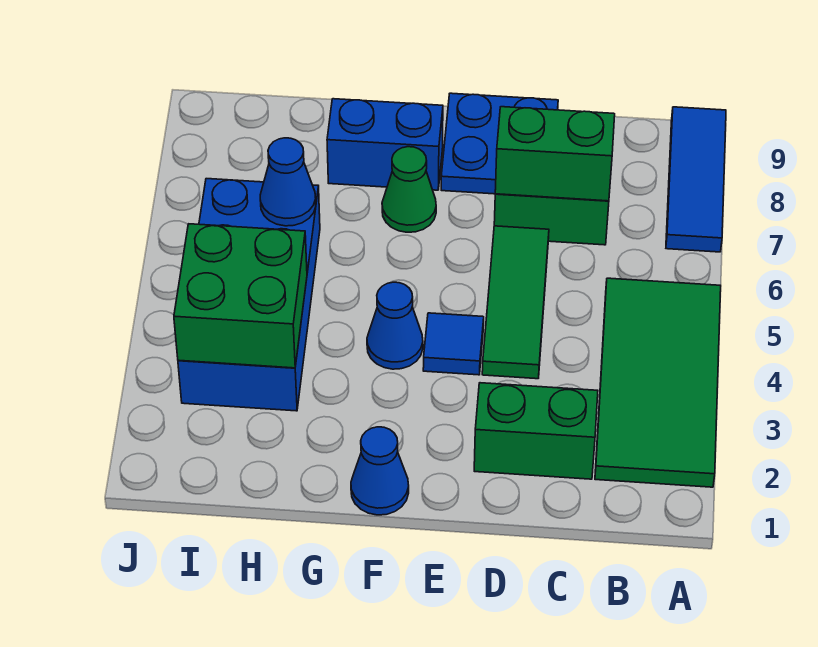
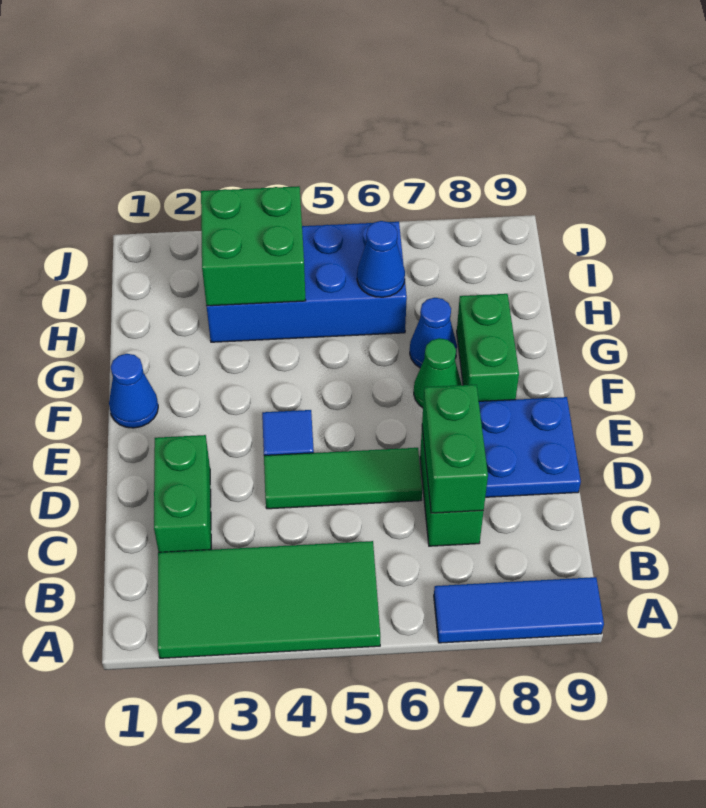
blue cone F4 level 1 -> blue cone G7 level 1
blue brick F8:G8 level 1 -> green brick F8:G8 level 1

